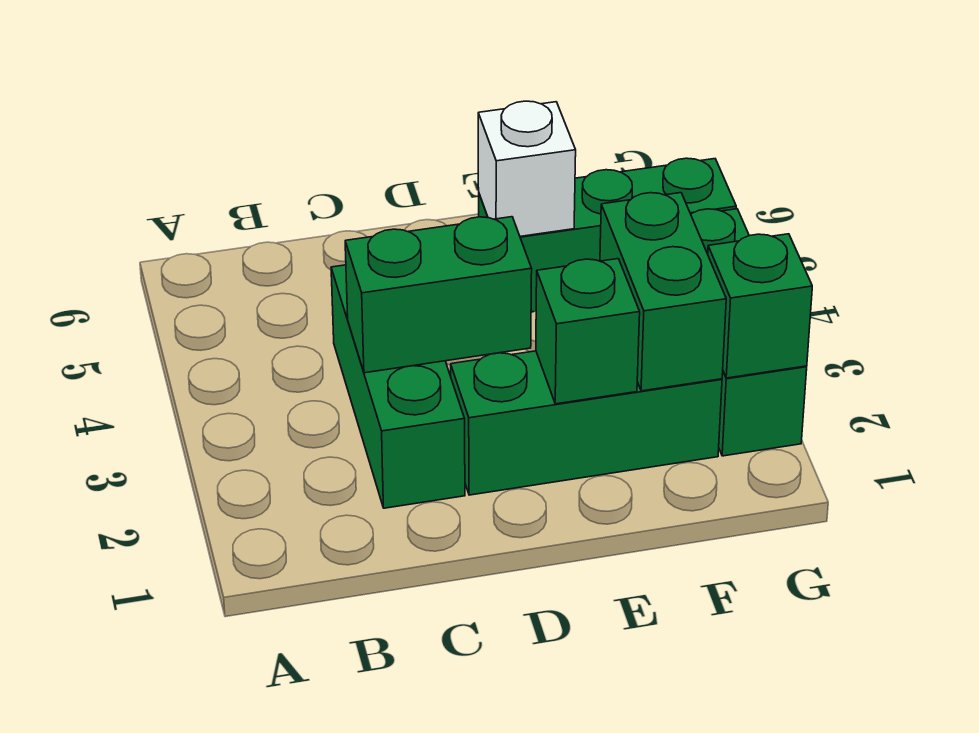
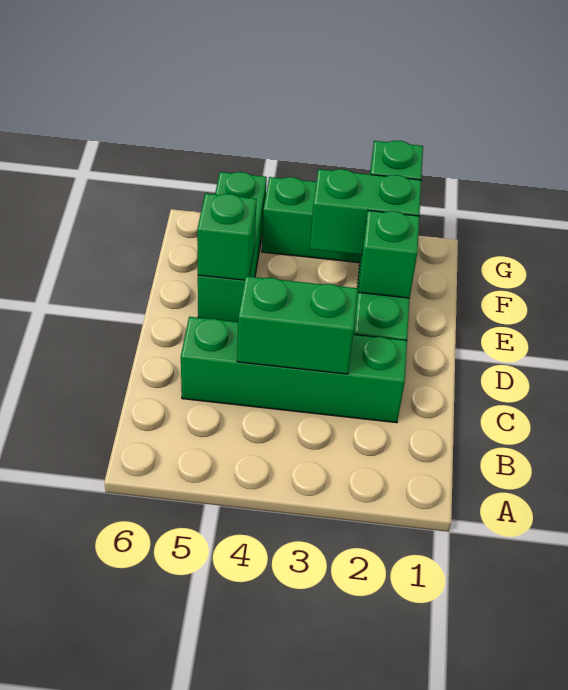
green brick C2:C4 level 1 -> green brick C2:C5 level 1
green brick C3:D3 level 2 -> green brick C3:C4 level 2
white brick E5 level 2 -> green brick E5 level 2

